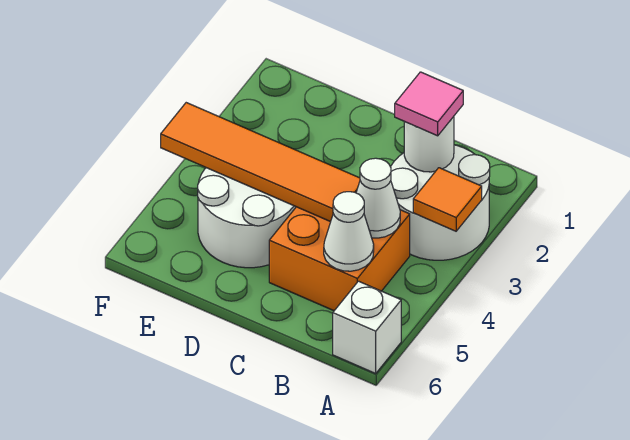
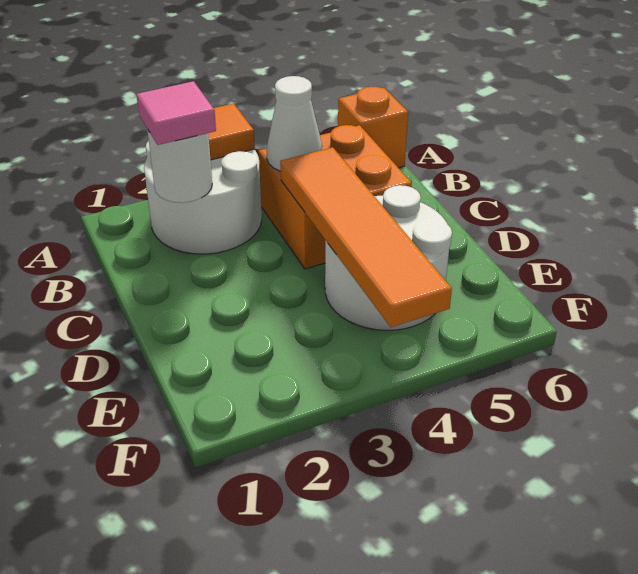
white brick A6 level 1 -> orange brick A6 level 1
white cone B5 level 2 -> none

